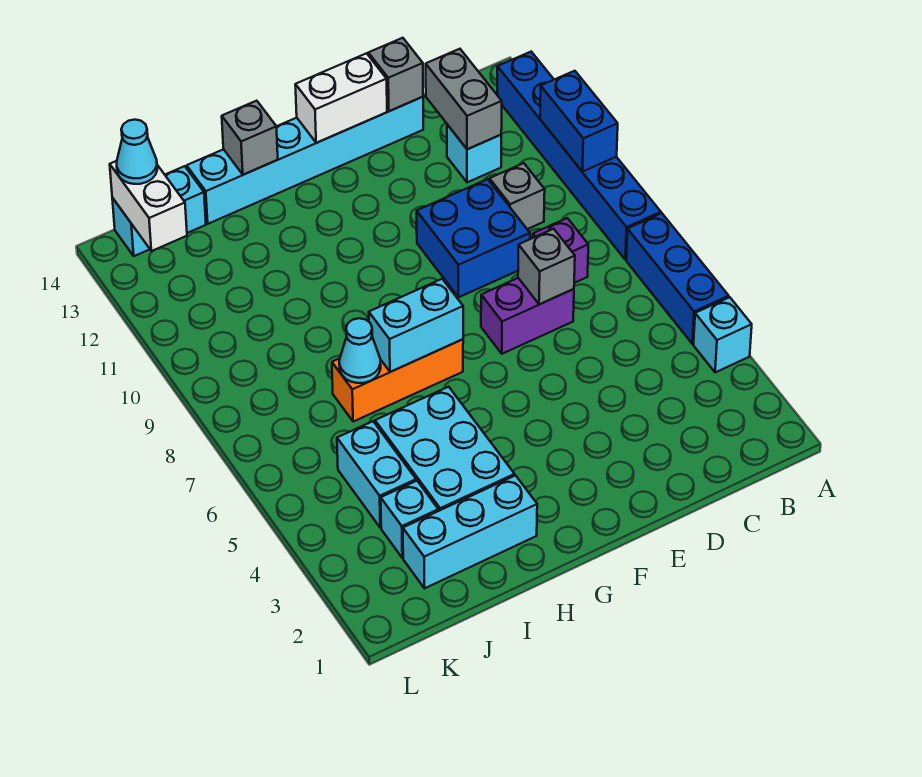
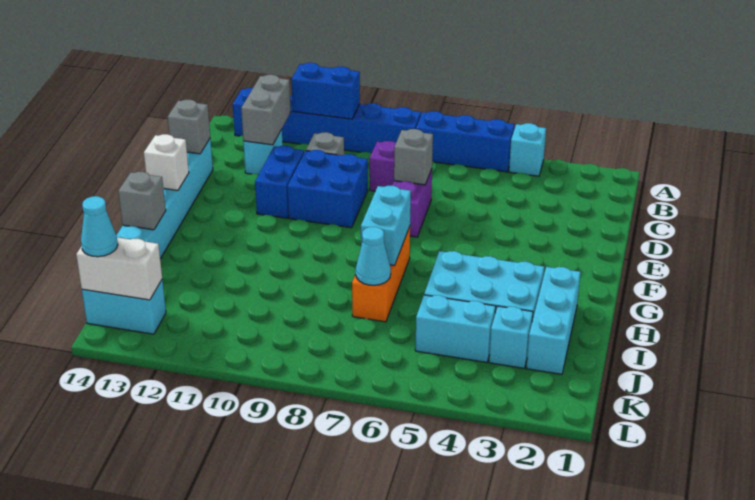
grey brick C12:C13 level 2 -> grey brick B12:C12 level 2
none -> blue brick D11:E11 level 1
white brick E14:F14 level 2 -> white brick F14 level 2
cyan brick J14:K14 level 1 -> cyan brick K13:K14 level 1

